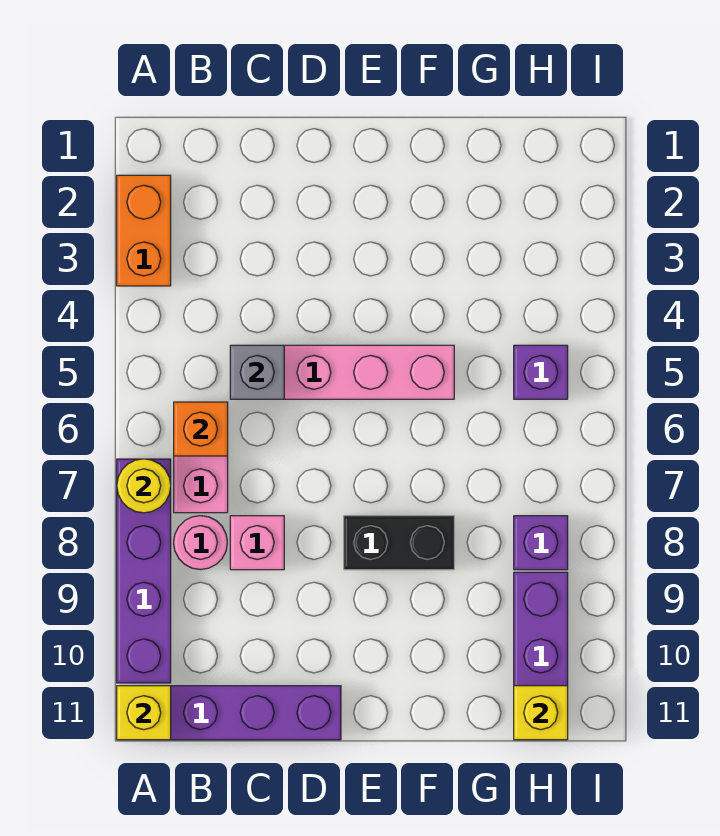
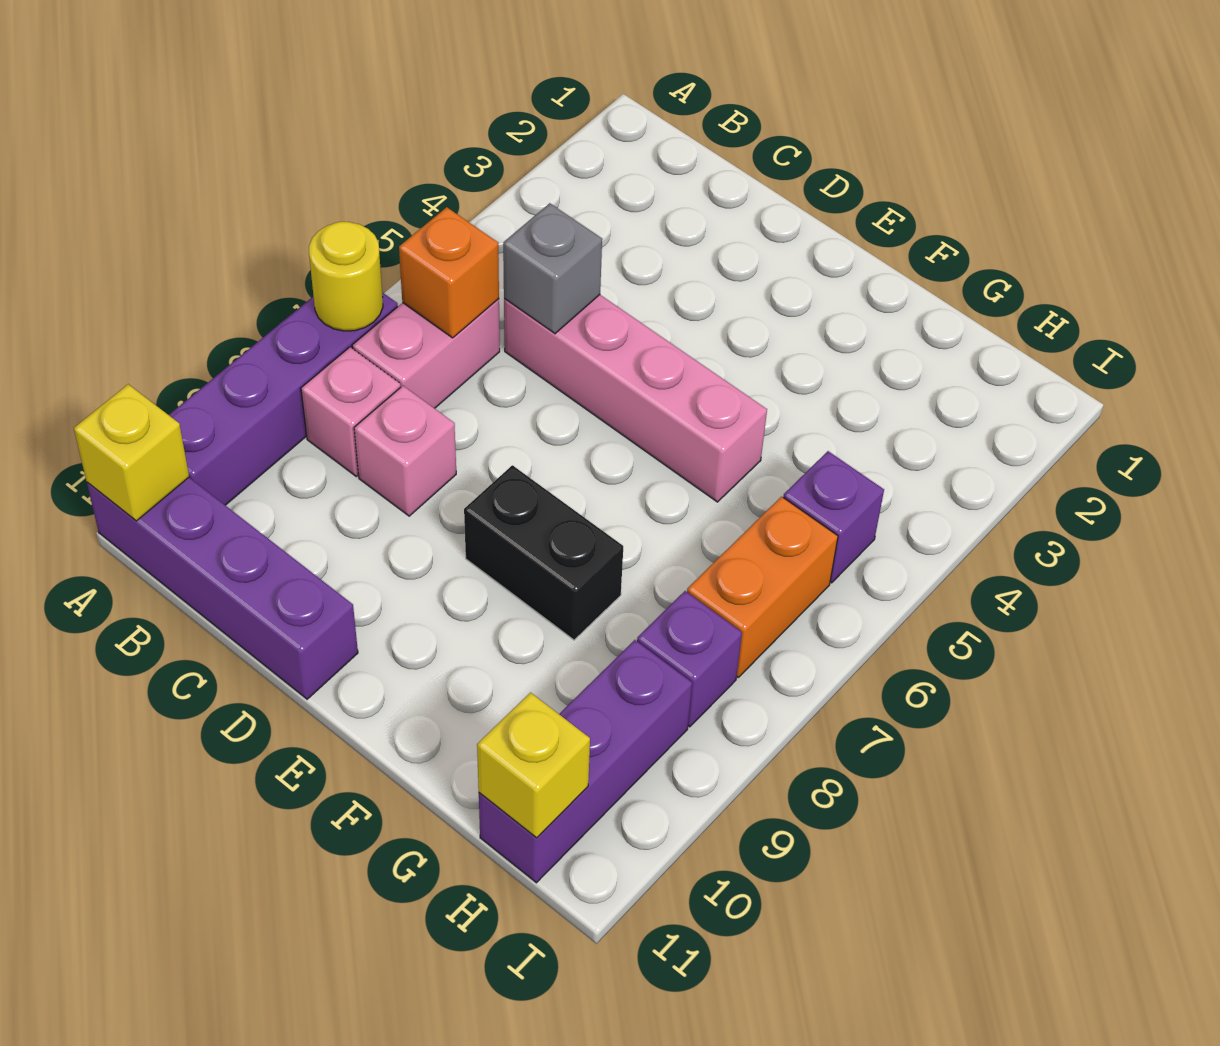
orange brick A2:A3 level 1 -> orange brick H6:H7 level 1
pink round brick B8 level 1 -> pink brick B8 level 1

